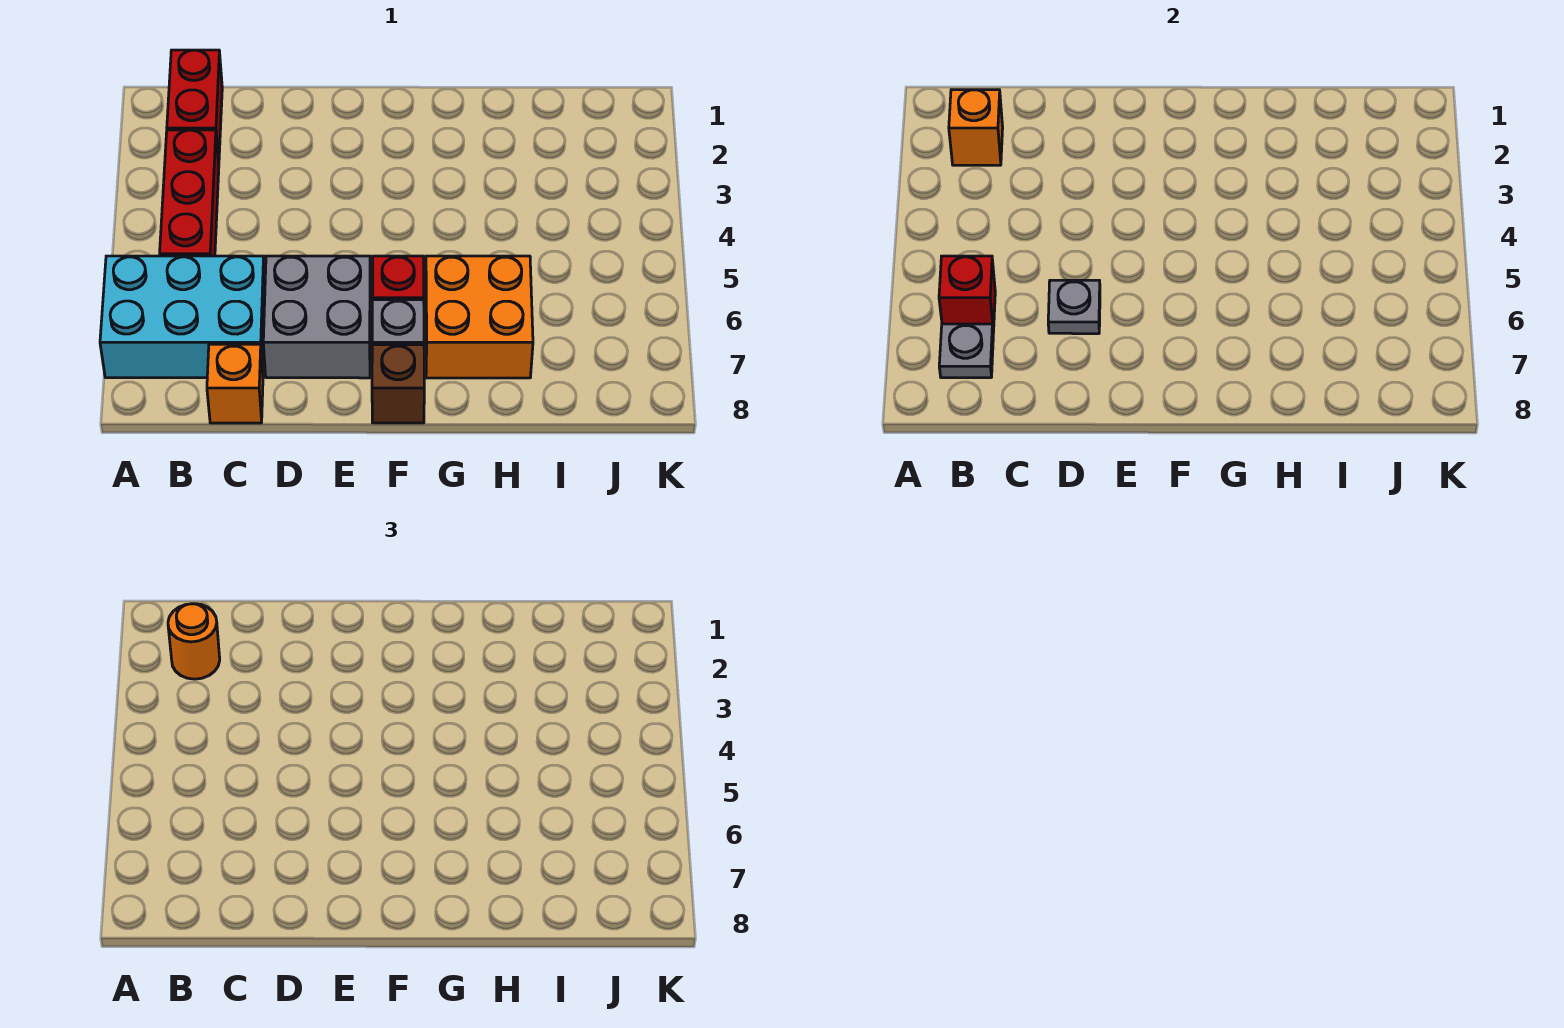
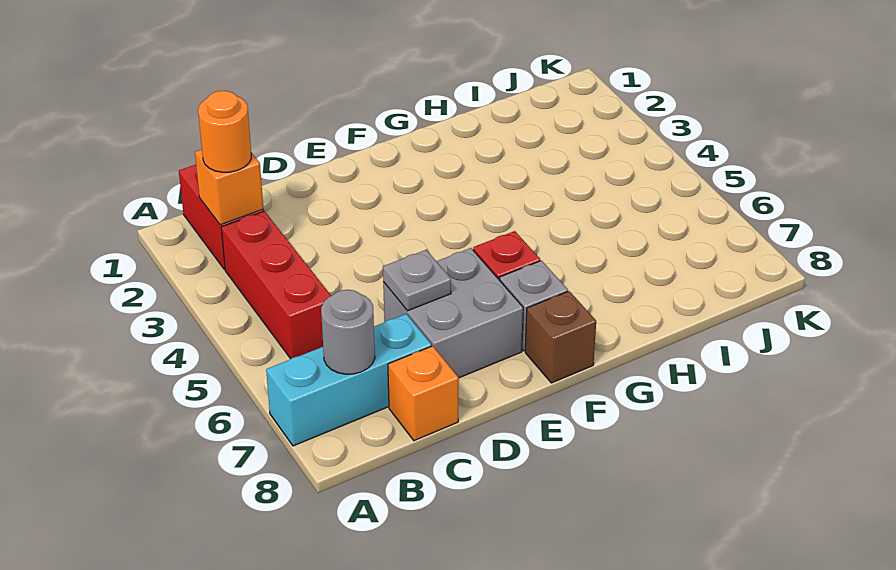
cyan brick A6:C7 level 1 -> cyan brick A7:C7 level 1
red brick B6 level 2 -> none
grey plate B7 level 2 -> grey round brick B7 level 2
orange brick G6:H7 level 1 -> none

